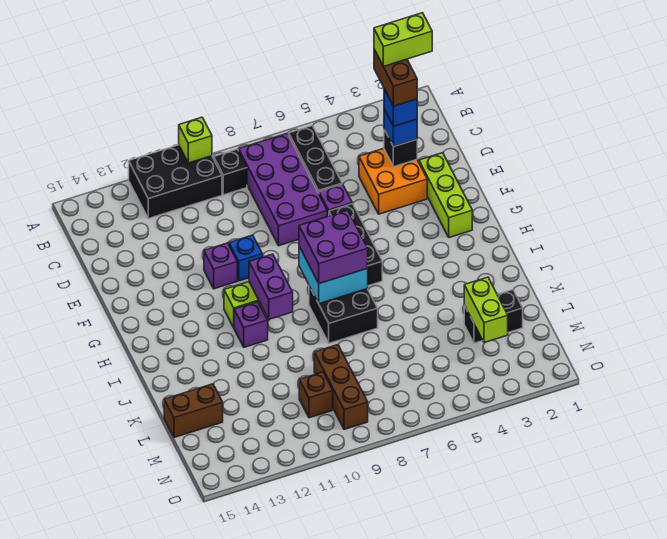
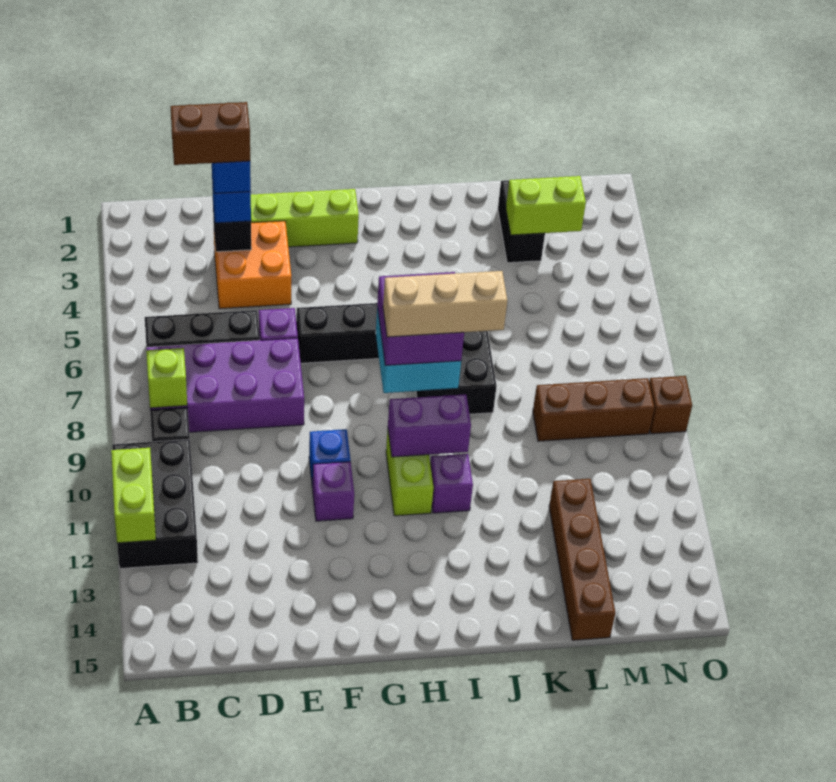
lime brick A10 level 2 -> lime brick B8 level 2
lime brick C2:C3 level 6 -> lime brick A11:A12 level 2
none -> tan brick H8:J8 level 4
brown brick L14:L15 level 1 -> brown brick L12:L15 level 1
brown brick M10 level 1 -> brown brick O9 level 1

